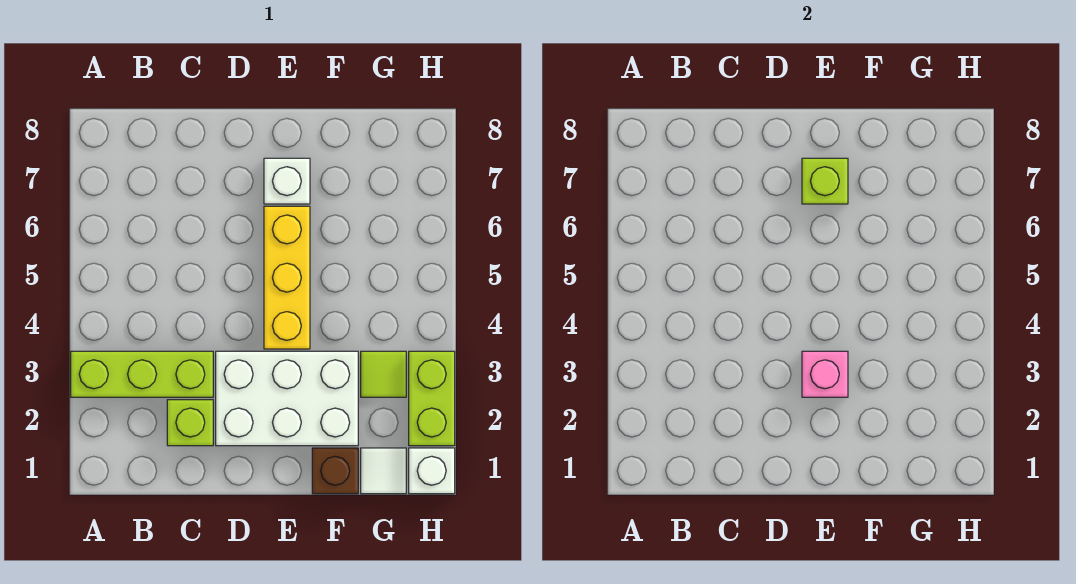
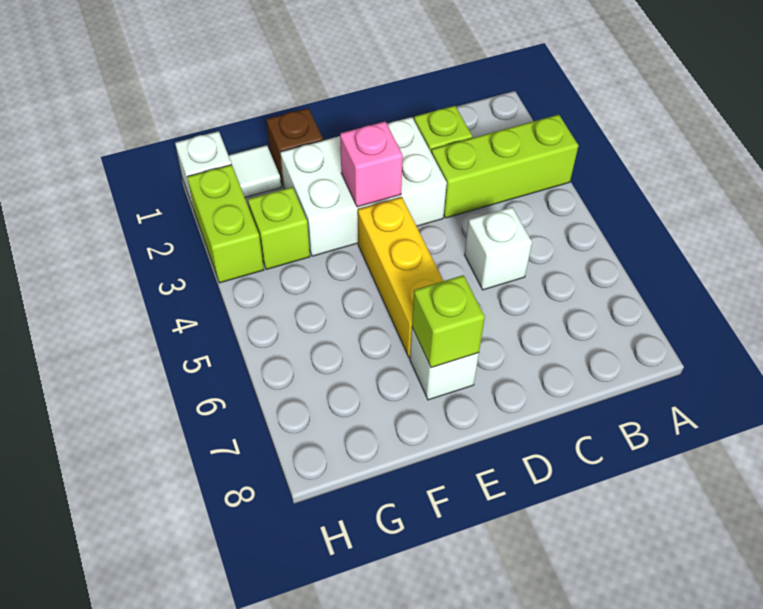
none -> white brick C5 level 1
lime tile G3 level 1 -> lime brick G3 level 1

